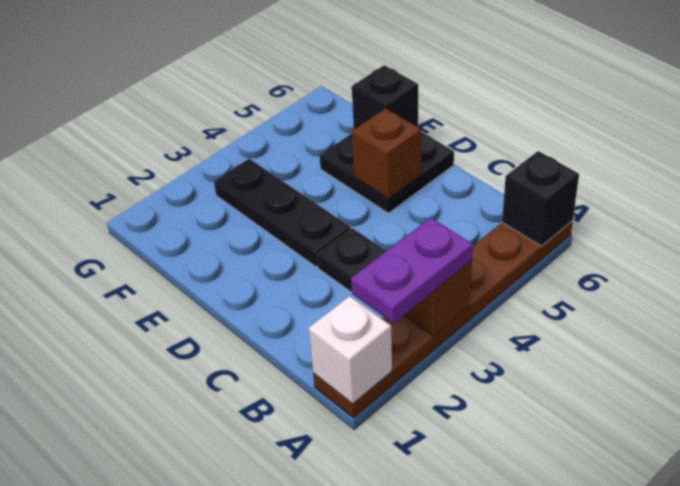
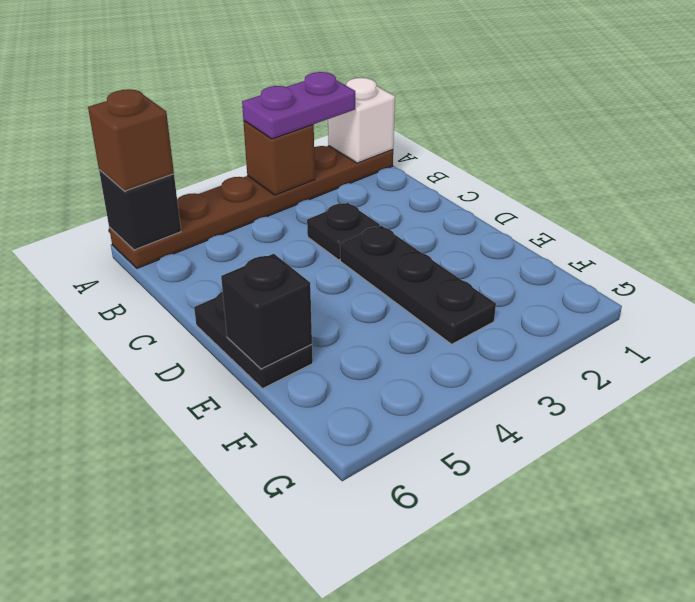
black plate D5:E6 level 1 -> black plate D6:E6 level 1
brown brick D5 level 2 -> brown brick A6 level 3

